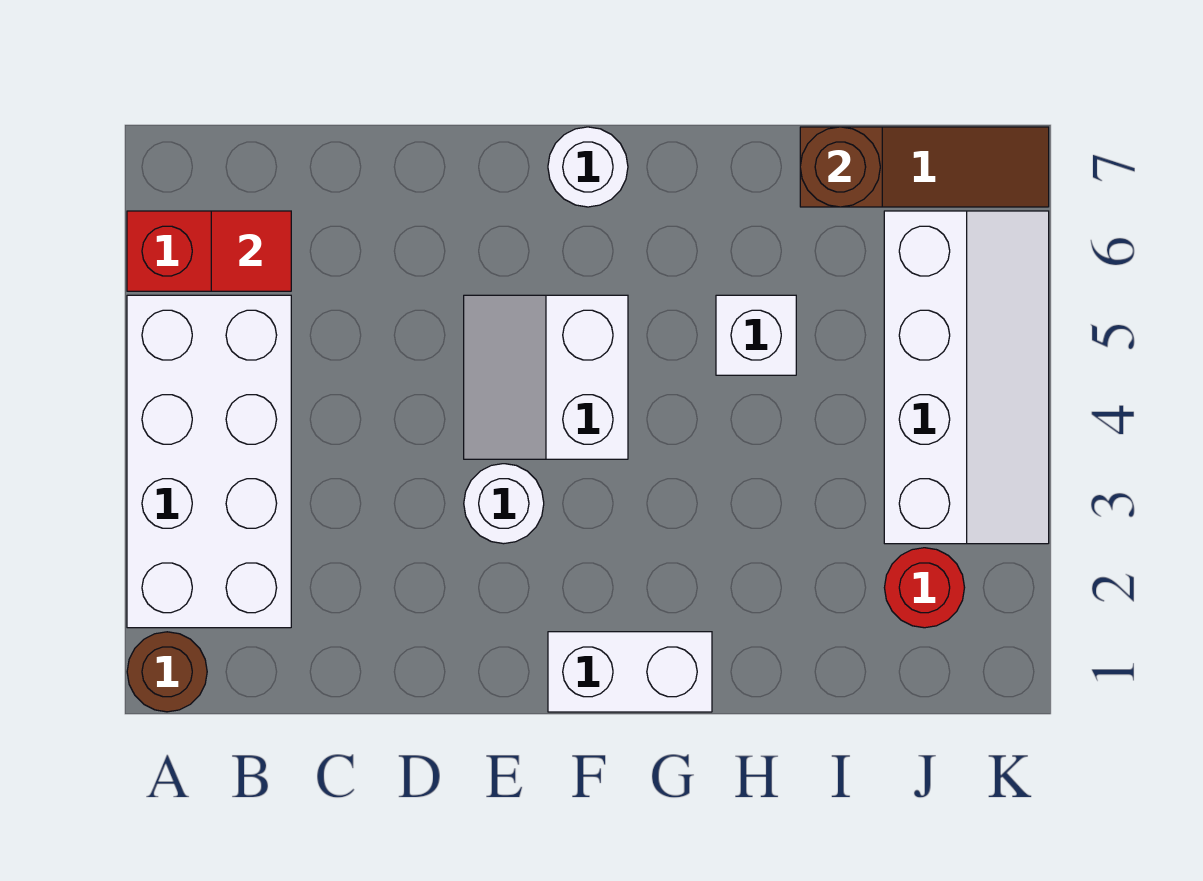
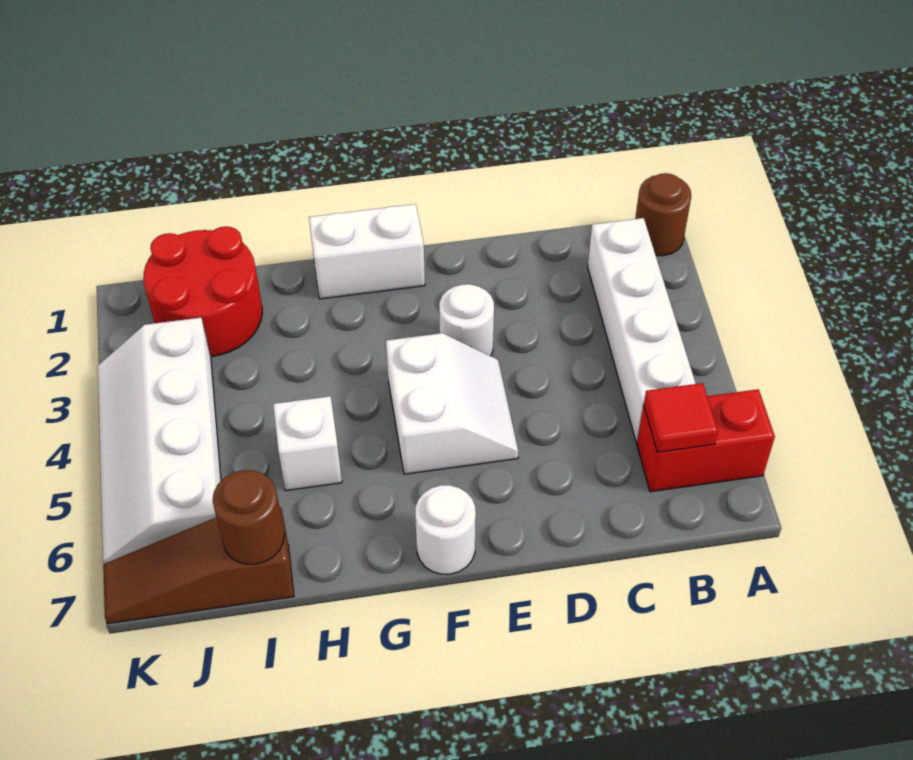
white brick A2:B5 level 1 -> white brick B2:B5 level 1
red round brick J2 level 1 -> red round brick I1:J2 level 1

